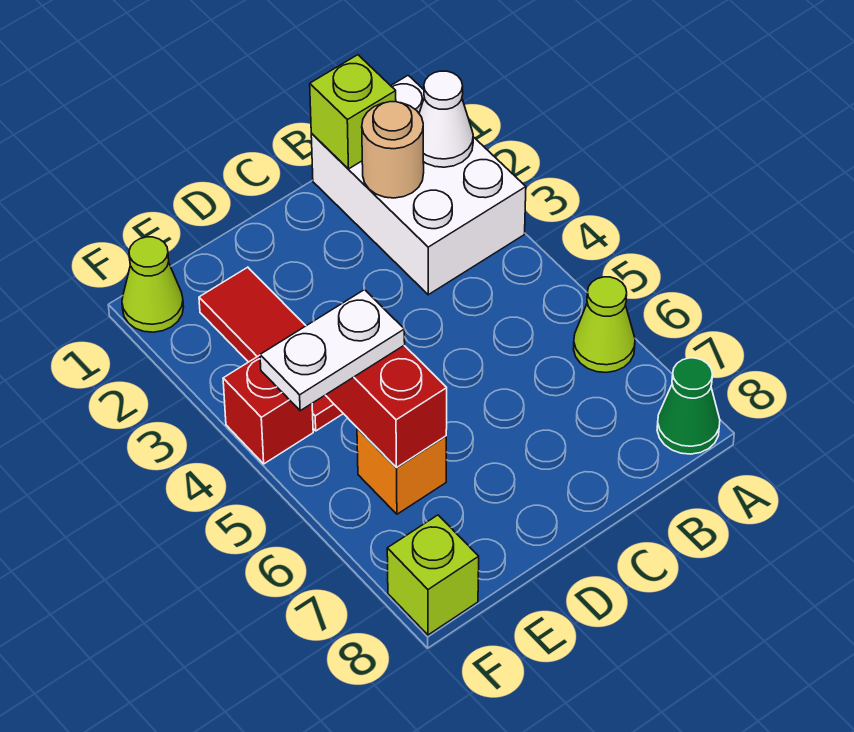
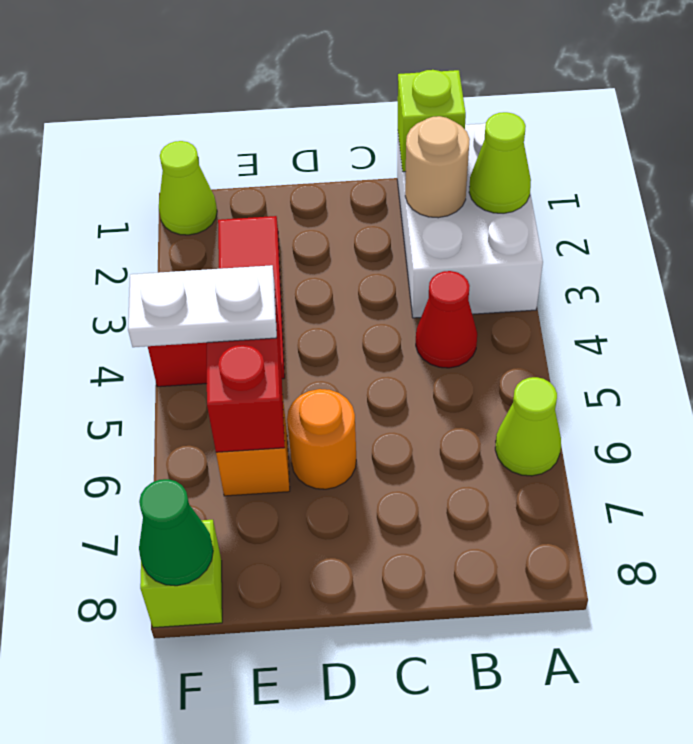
white cone A2 level 2 -> lime cone A2 level 2
green cone A8 level 1 -> green cone F8 level 2
none -> red cone B4 level 1
none -> orange round brick D6 level 1

